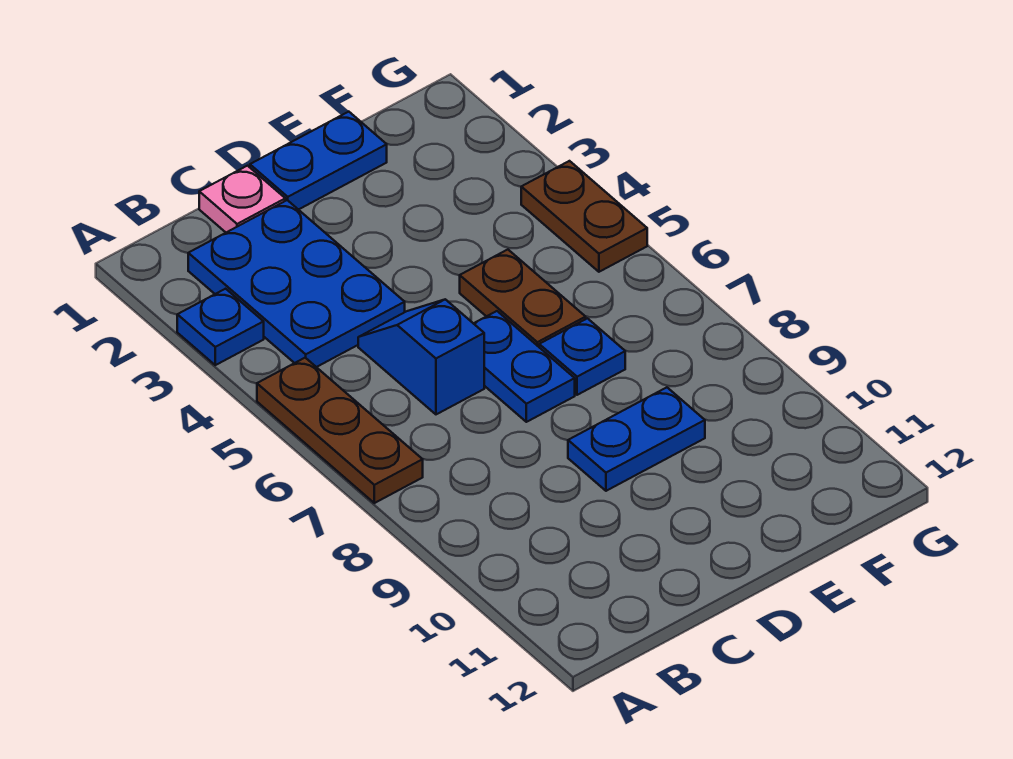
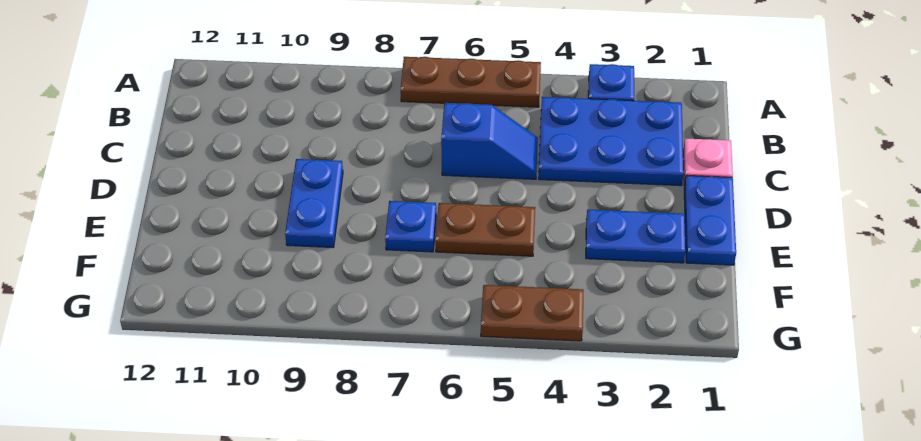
blue plate D6:D7 level 1 -> blue plate E2:E3 level 1

